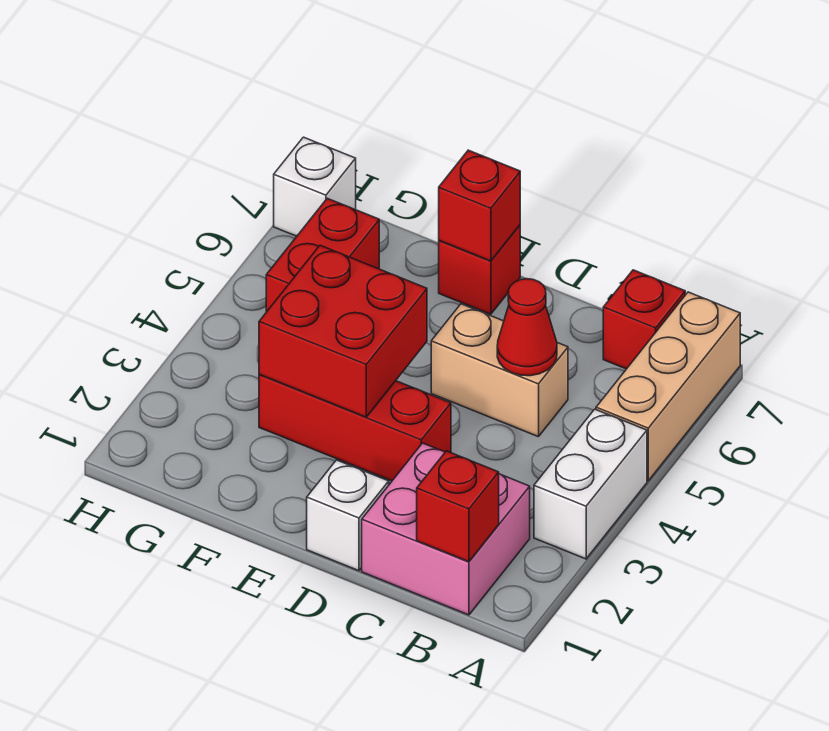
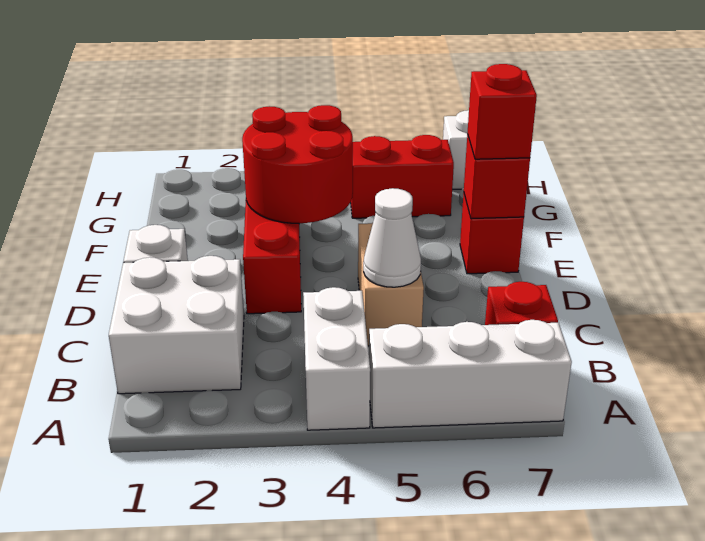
white brick A3:A4 level 1 -> white brick A4:B4 level 1
tan brick A5:A7 level 1 -> white brick A5:A7 level 1
pink brick B1:C2 level 1 -> white brick B1:C2 level 1
red brick B1 level 2 -> red brick E7 level 3
red cone C5 level 2 -> white cone C5 level 2
red brick E3:F4 level 2 -> red round brick E3:F4 level 2

